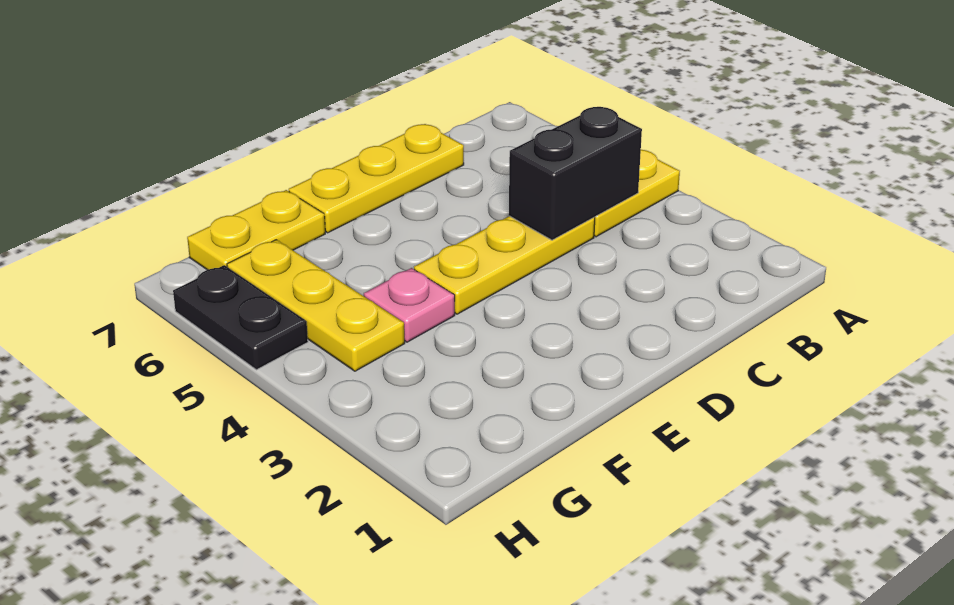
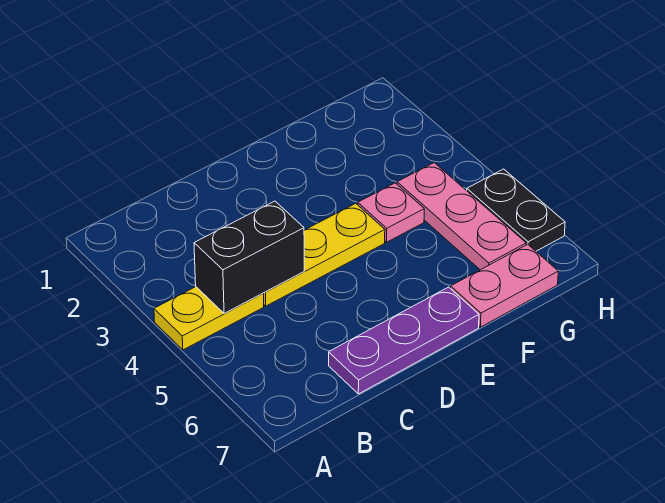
yellow plate C7:E7 level 1 -> purple plate C7:E7 level 1
yellow plate F7:G7 level 1 -> pink plate F7:G7 level 1
yellow plate G4:G6 level 1 -> pink plate G4:G6 level 1

